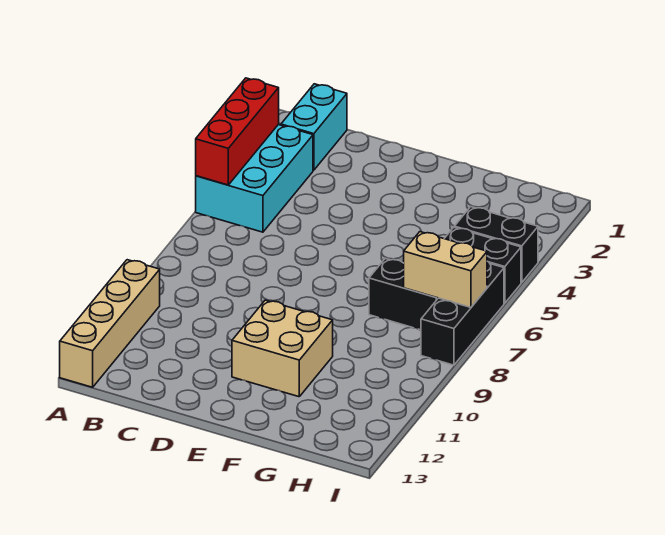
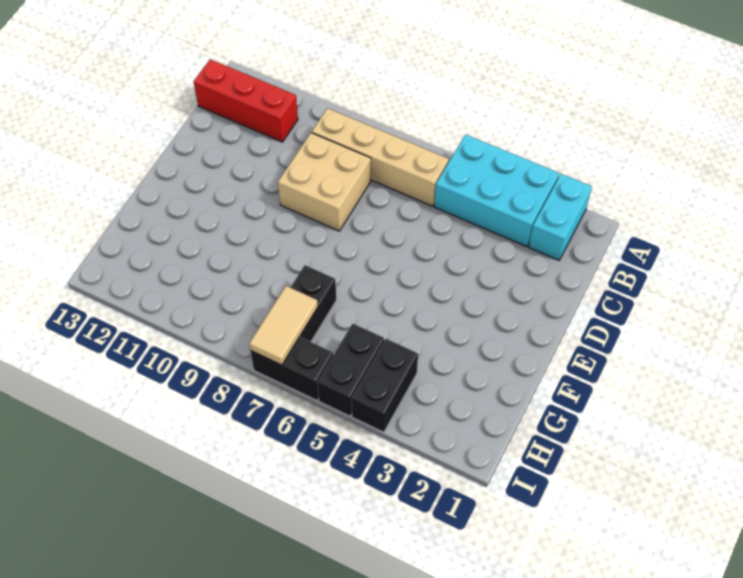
red brick A3:A5 level 2 -> red brick B11:B13 level 1
tan brick A10:A13 level 1 -> tan brick B6:B9 level 1
cyan brick B1:B2 level 1 -> cyan brick A2:B2 level 1
tan brick E10:F11 level 1 -> tan brick C8:D9 level 1
tan brick H7:I7 level 2 -> tan tile H7:I7 level 2
black brick I6:I8 level 1 -> black brick I6:I7 level 1

